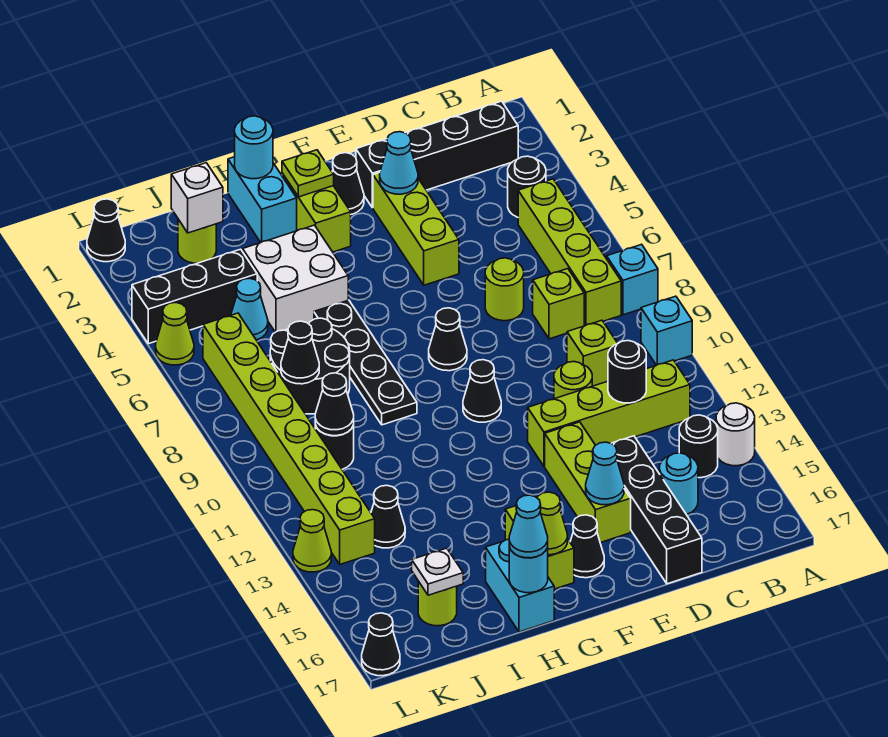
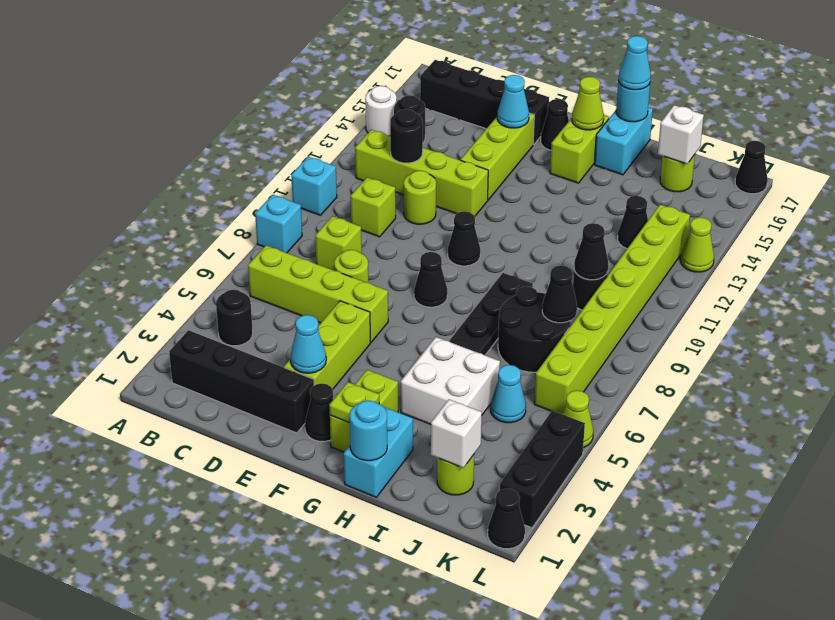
lime brick B5:B8 level 1 -> lime brick B6:E6 level 1
cyan round brick C15 level 1 -> none
black brick D14:D17 level 1 -> black brick B16:E16 level 1
black brick J4:L4 level 1 -> black brick L2:L4 level 1
white plate J16 level 2 -> white brick J16 level 2

